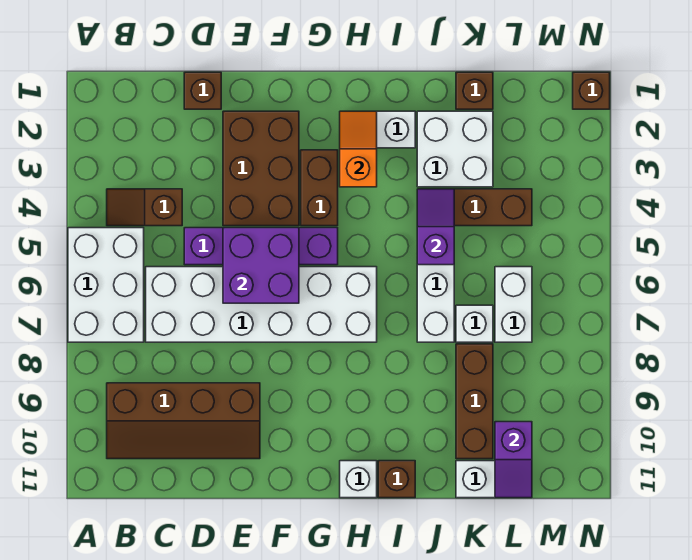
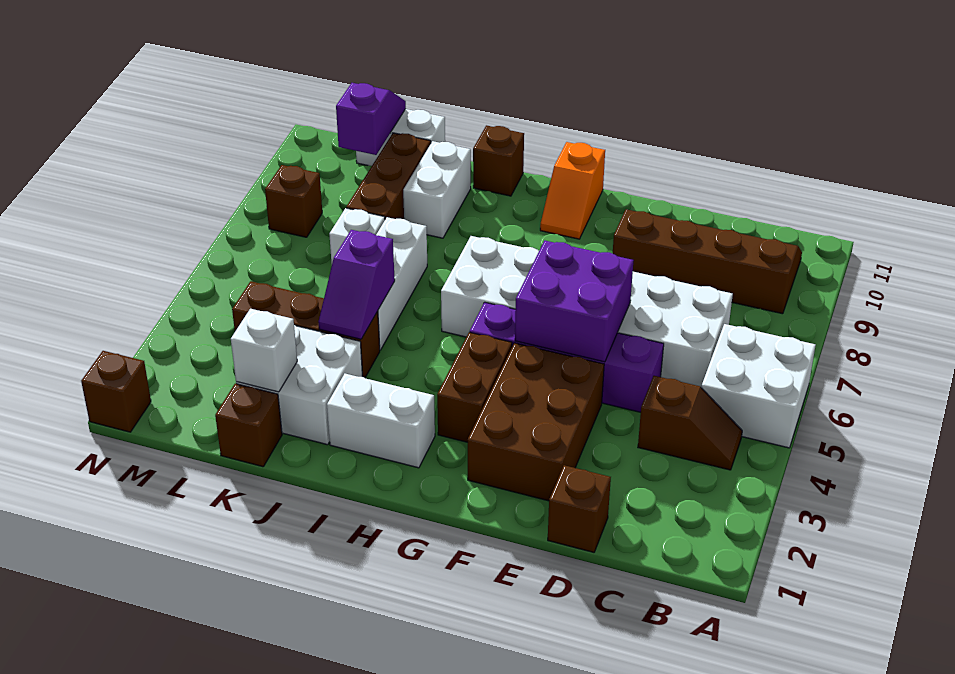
white brick A5:B7 level 1 -> white brick A5:B6 level 1
orange slope H2:H3 level 2 top 3 -> orange slope G10:G11 level 1 top 11
white brick H11 level 1 -> white brick K2 level 2
white brick L6:L7 level 1 -> white brick J9:J10 level 1
none -> brown brick M8 level 1

